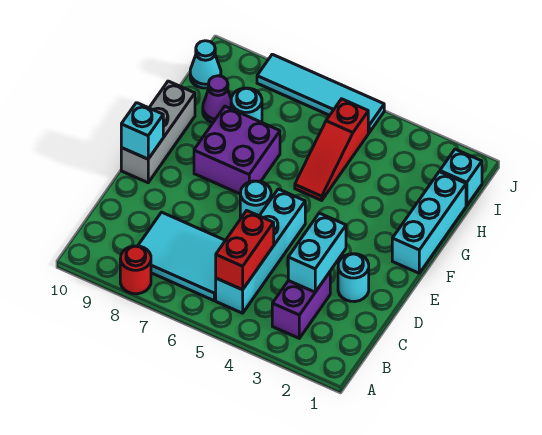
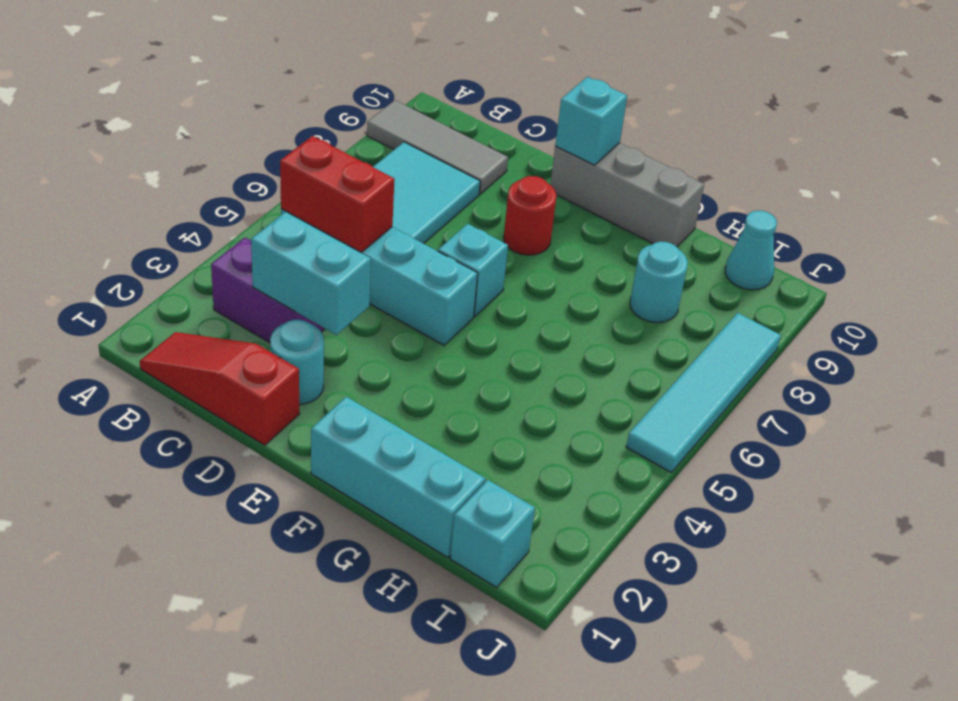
red round brick A8 level 1 -> red round brick E8 level 1
none -> grey tile A9:C9 level 1
cyan round brick E6 level 1 -> cyan brick E6 level 1
purple brick F7:G8 level 1 -> none
red slope G5:I5 level 1 top I -> red slope B1:D1 level 1 top D
purple cone H9 level 1 -> none

